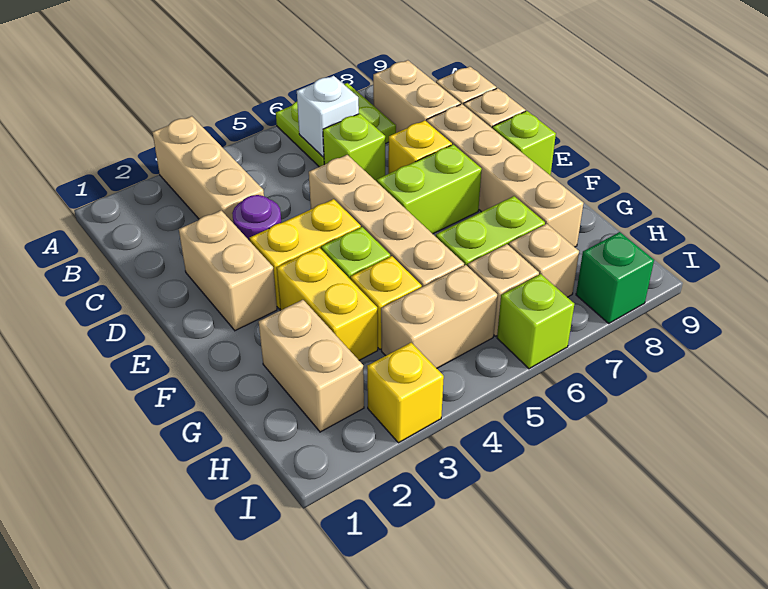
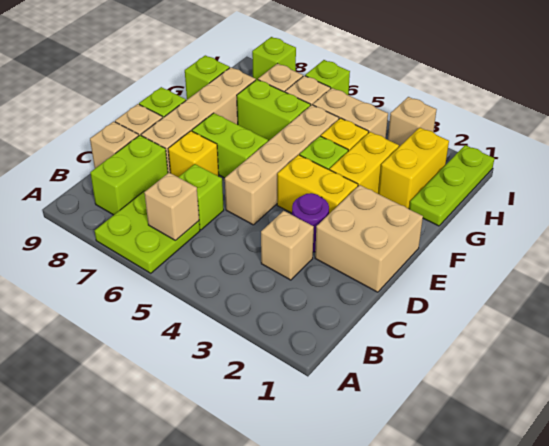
tan brick A3:C3 level 1 -> tan brick C3 level 1
white brick B6 level 2 -> tan brick B6 level 2
tan brick B8:C8 level 1 -> lime brick B8:C8 level 1
tan brick D2:E2 level 1 -> tan brick D1:E2 level 1
none -> lime plate G1:I1 level 1
tan brick G2:H2 level 1 -> yellow brick G2:H2 level 1
none -> lime brick G9 level 1
yellow brick I3 level 1 -> tan brick I3 level 1
green brick I8 level 1 -> lime brick I8 level 1

